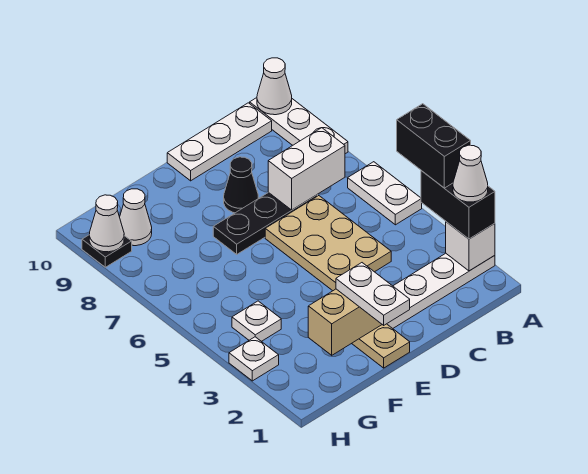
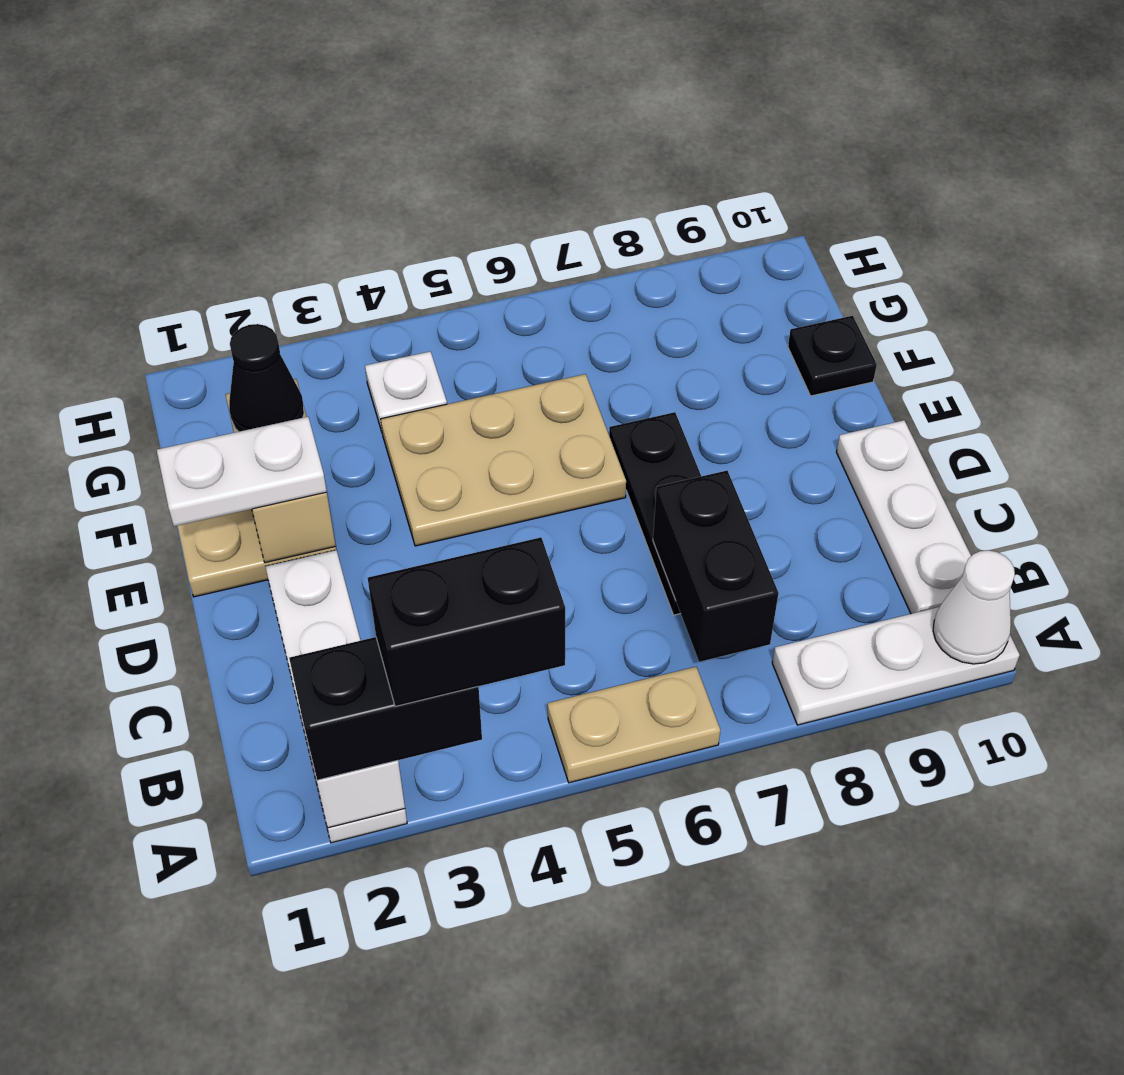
white cone A2 level 4 -> none
white plate A5:A6 level 1 -> tan plate A5:A6 level 1
white brick B7:C7 level 2 -> black brick B7:C7 level 2
tan plate C4:D6 level 1 -> tan plate E4:F6 level 1
black cone D8 level 1 -> black cone F2 level 3
white cone G9 level 1 -> none
white plate H3 level 1 -> none
black plate H9 level 1 -> black plate F10 level 1
white cone H9 level 2 -> none

